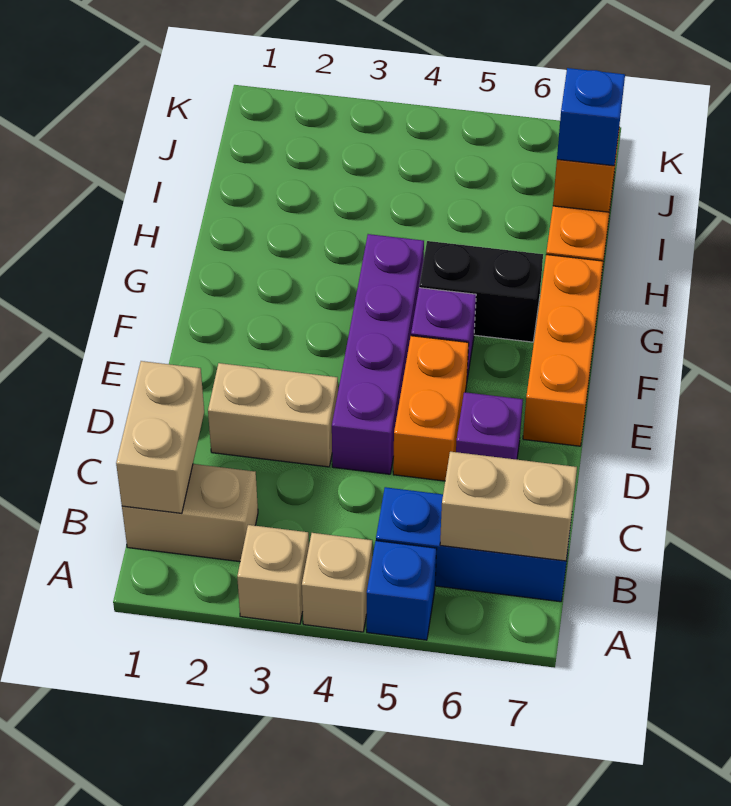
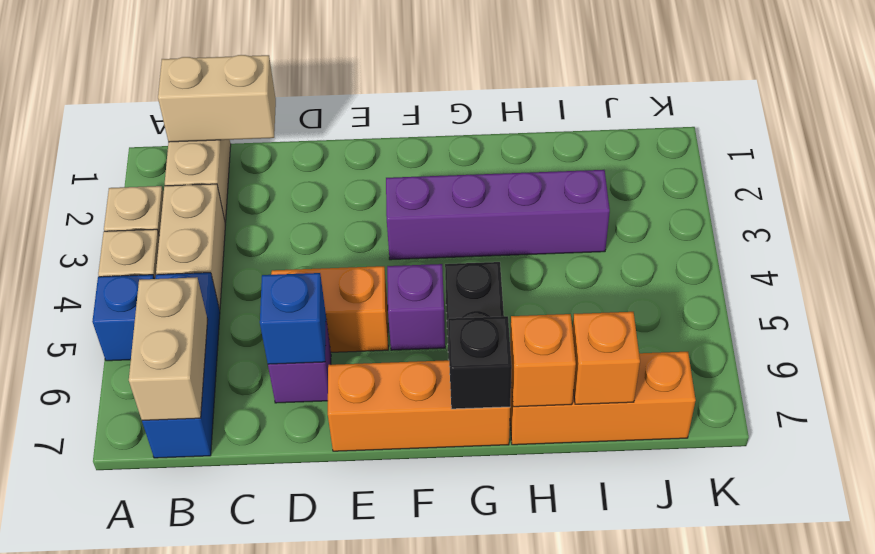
tan brick D2:D3 level 1 -> tan brick B3:B4 level 1
purple brick D4:G4 level 1 -> purple brick F3:I3 level 1
none -> black brick G7 level 2
none -> orange brick H7 level 2
blue brick I7 level 3 -> blue brick D6 level 2

